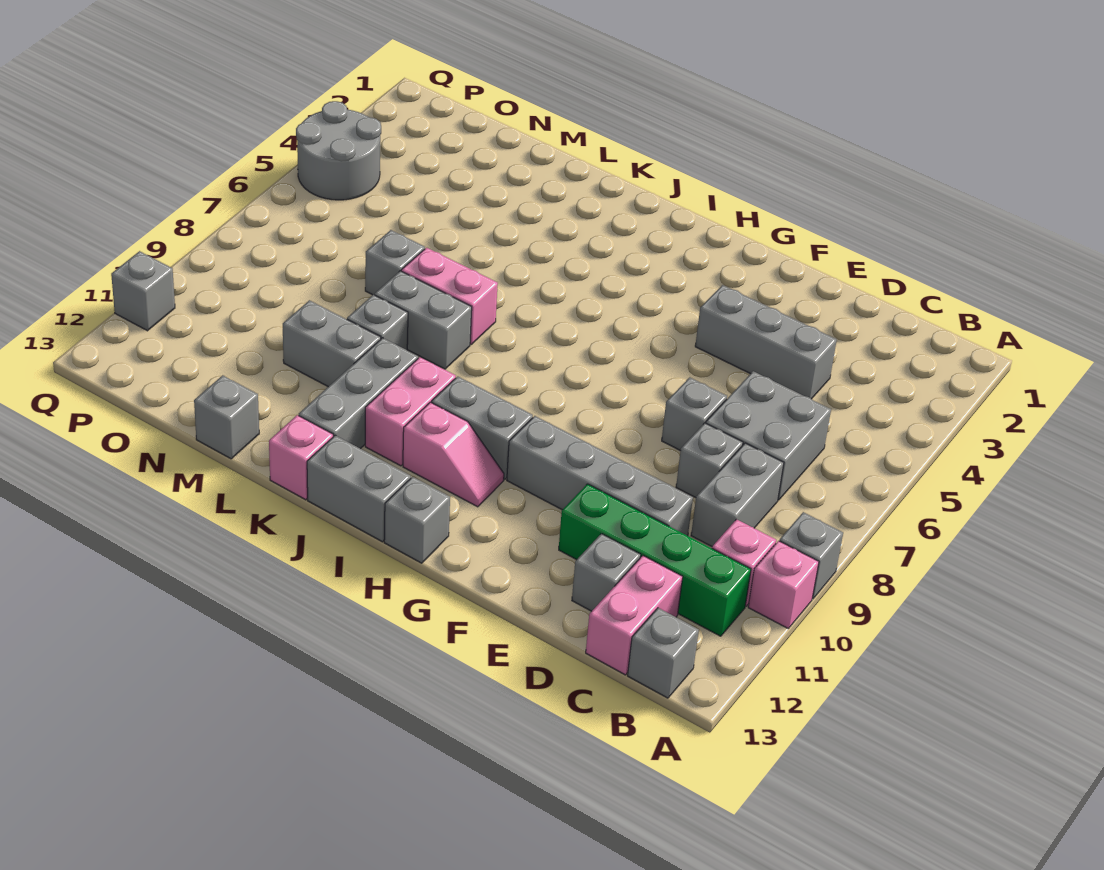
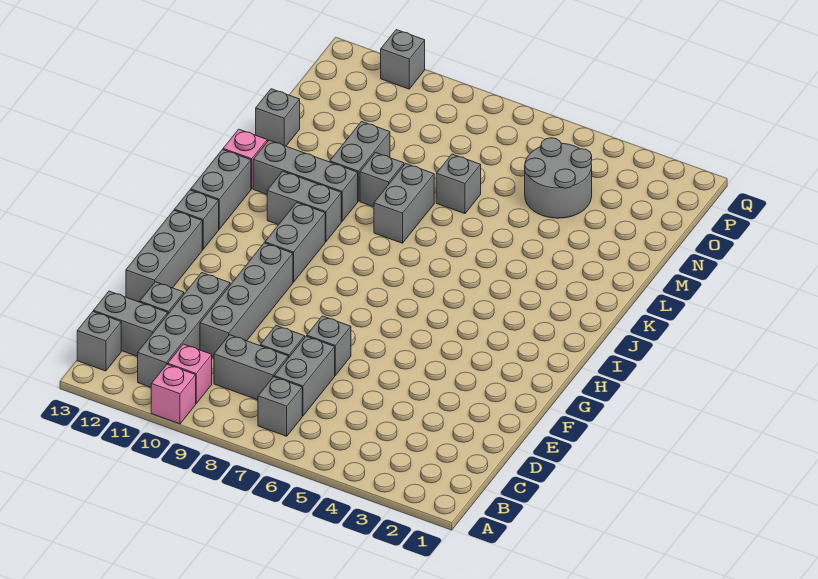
grey brick A9 level 1 -> grey brick B7 level 1
green brick B11:E11 level 1 -> grey brick B11:E11 level 1
grey brick C6:D7 level 1 -> grey brick C7:D7 level 1
pink brick C12:C13 level 1 -> grey brick C12:C13 level 1
grey brick D4:F4 level 1 -> grey brick E13:G13 level 1
pink slope H11:I11 level 1 top I -> none
pink brick J10:J11 level 1 -> grey brick J10:J11 level 1
pink brick K7:L7 level 1 -> none
grey round brick P4:Q5 level 1 -> grey round brick N4:O5 level 1

